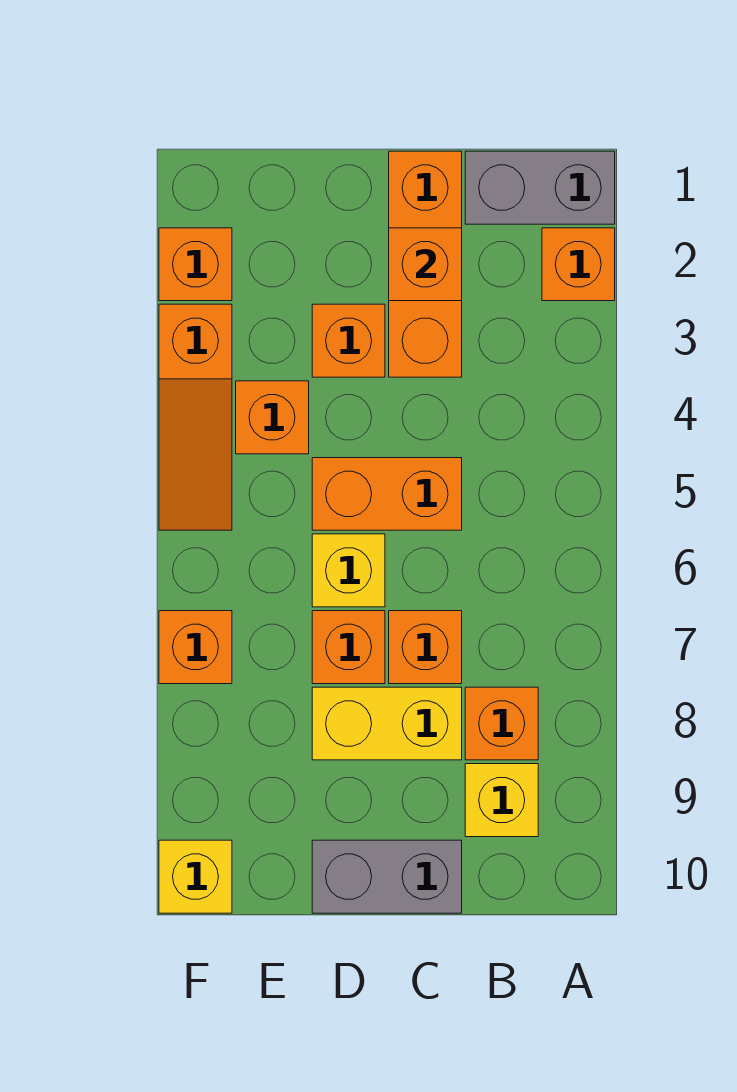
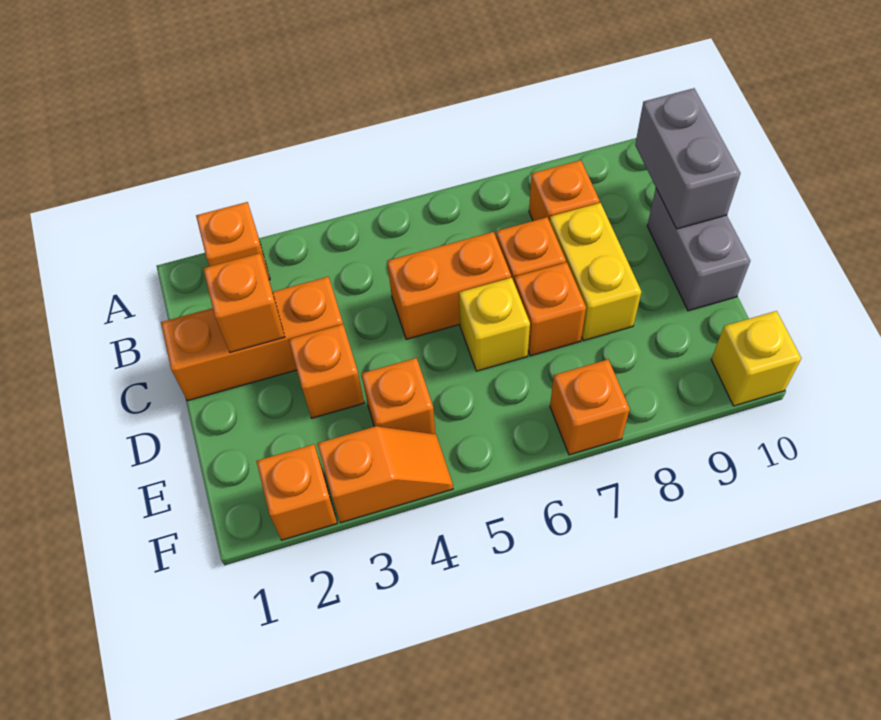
grey brick A1:B1 level 1 -> grey brick B10:C10 level 2
yellow brick B9 level 1 -> none
orange brick C5:D5 level 1 -> orange brick C5:C6 level 1
orange slope F3:F5 level 1 top 3 -> orange slope F3:F4 level 1 top 3

